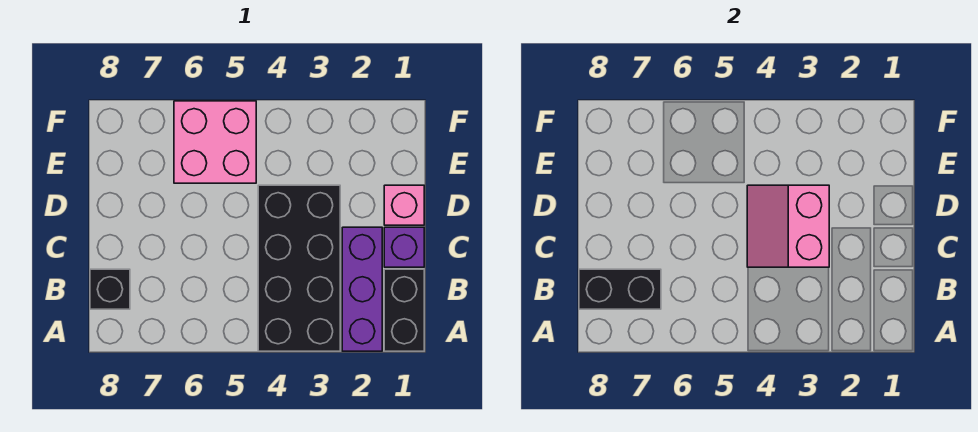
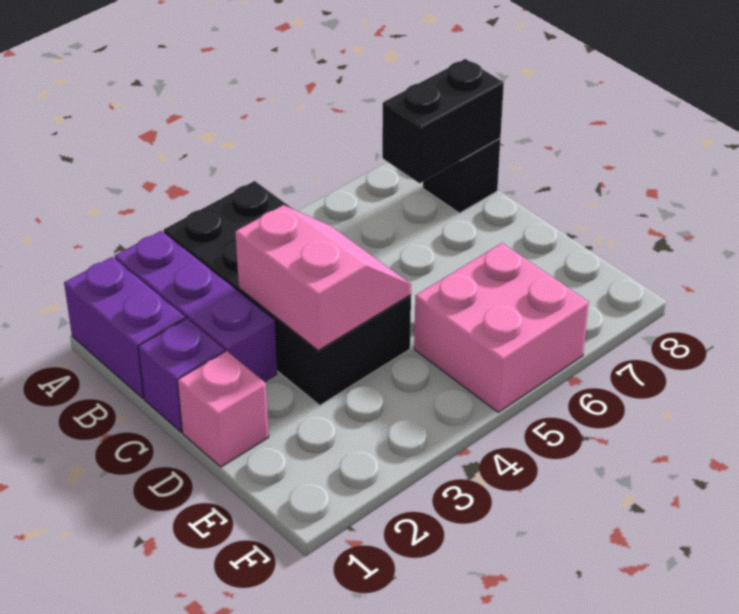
black brick A1:B1 level 1 -> purple brick A1:B1 level 1

